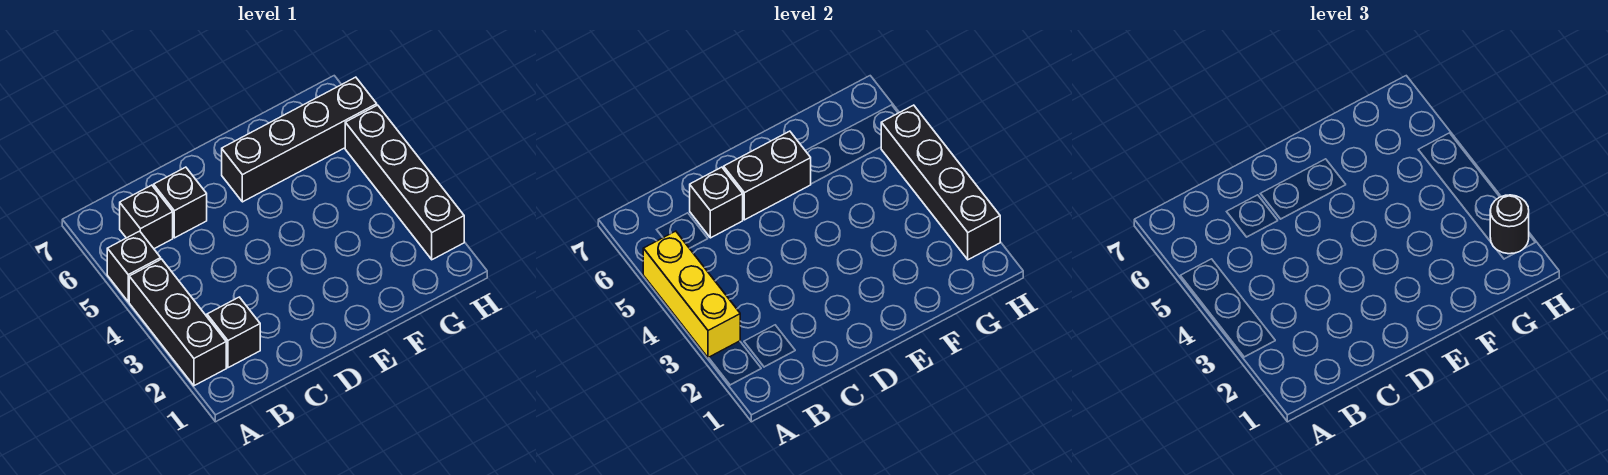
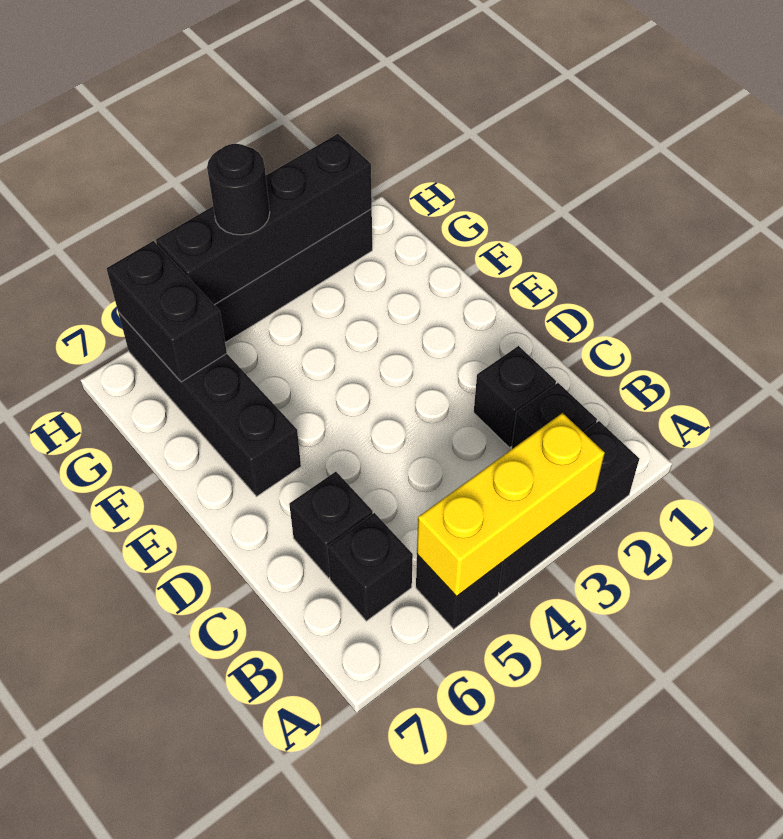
black brick C6 level 2 -> black brick C2 level 1
black brick D6:E6 level 2 -> black brick G6:H6 level 2
black round brick H2 level 3 -> black round brick H4 level 3

